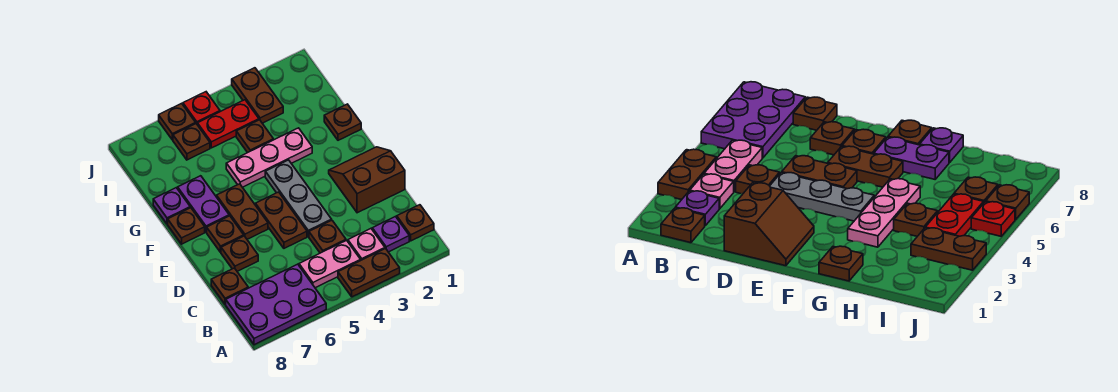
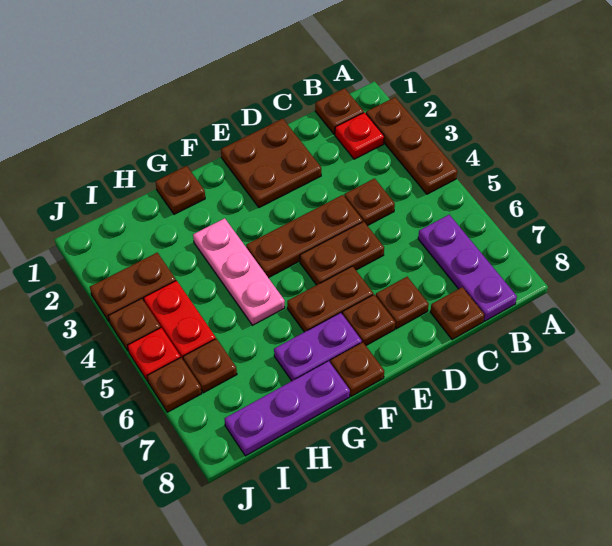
brown plate A3:A4 level 1 -> brown plate A2:A4 level 1
purple plate A6:B8 level 1 -> purple plate B6:B8 level 1
purple plate B2 level 1 -> red plate B2 level 1
pink plate B3 level 1 -> none
pink plate B4:B5 level 1 -> none
brown slope D1:E2 level 1 top D -> brown plate D1:E2 level 1
grey plate D4:F4 level 1 -> brown plate D4:F4 level 1
purple plate G8 level 1 -> purple plate G8:I8 level 1
brown plate H4 level 1 -> brown plate J4 level 1

